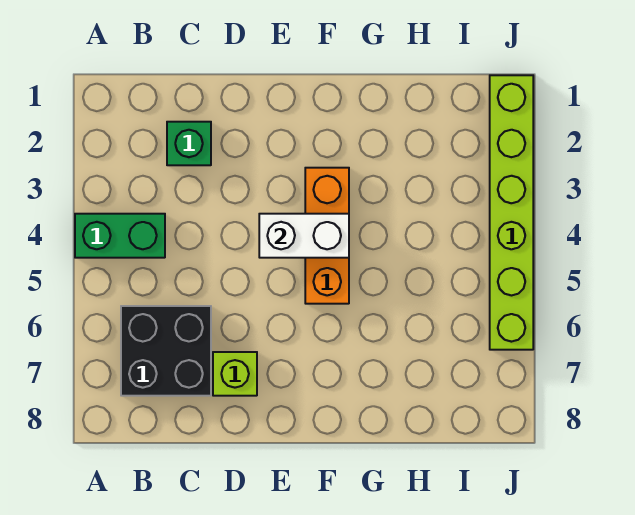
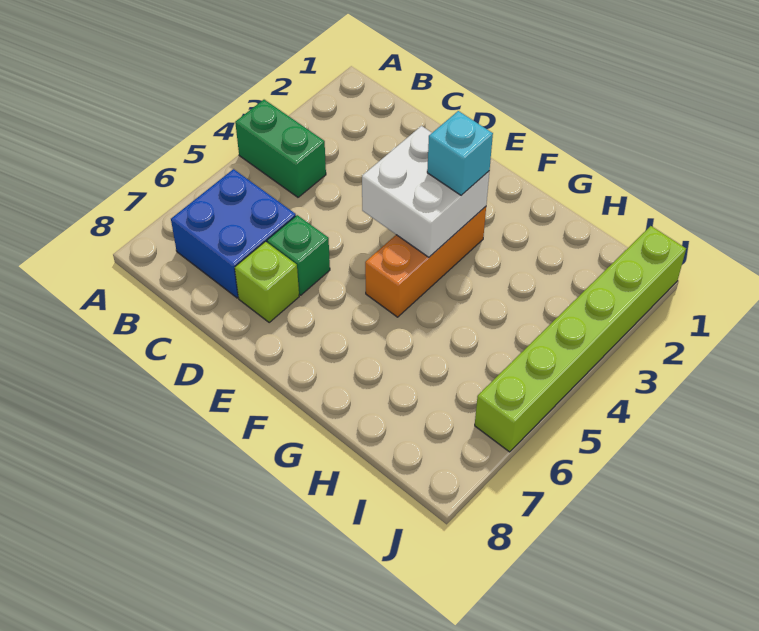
black brick B6:C7 level 1 -> blue brick B6:C7 level 1
green brick C2 level 1 -> green brick D6 level 1
white brick E4:F4 level 2 -> white brick E3:F4 level 2
none -> cyan brick F3 level 3

